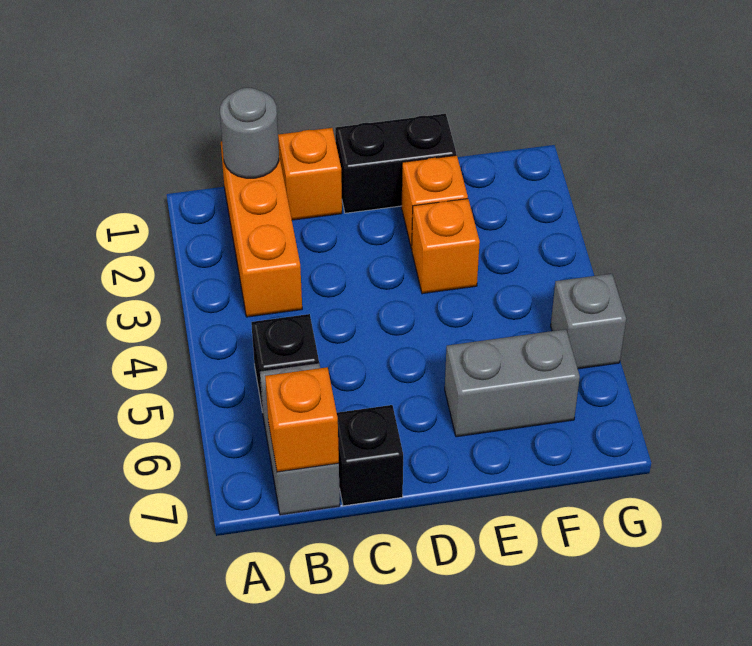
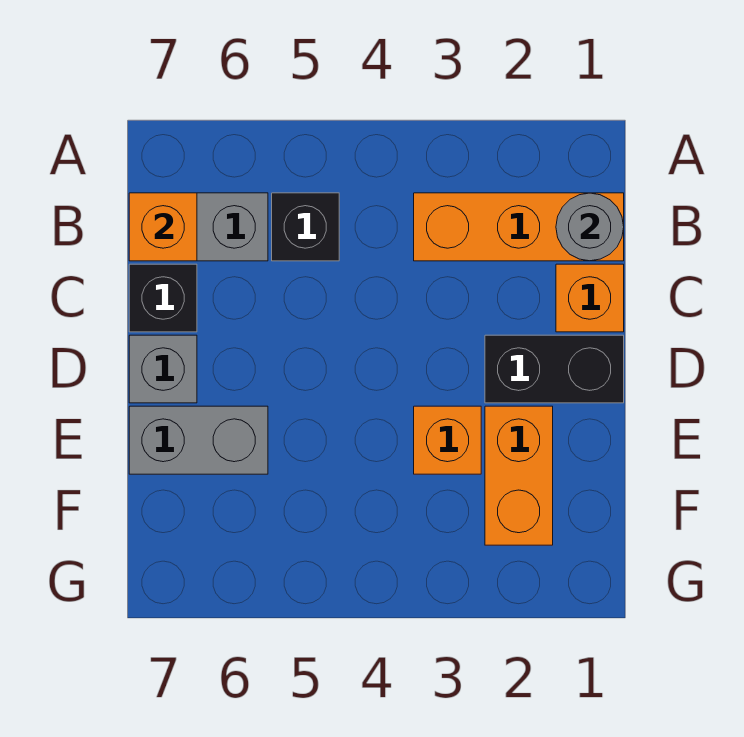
black brick D1:E1 level 1 -> black brick D1:D2 level 1
orange brick E2 level 1 -> orange brick E2:F2 level 1
grey brick E6:F6 level 1 -> grey brick E6:E7 level 1
grey brick G5 level 1 -> grey brick D7 level 1

